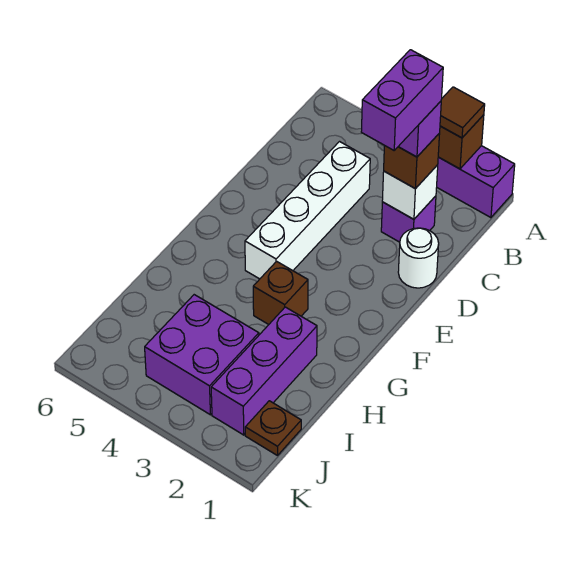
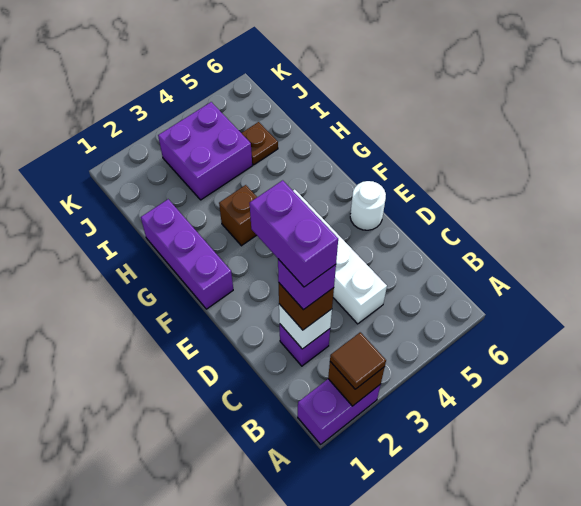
white round brick D1 level 1 -> white round brick E6 level 1
purple brick H2:J2 level 1 -> purple brick F1:H1 level 1
brown plate J1 level 1 -> brown plate I5 level 1

